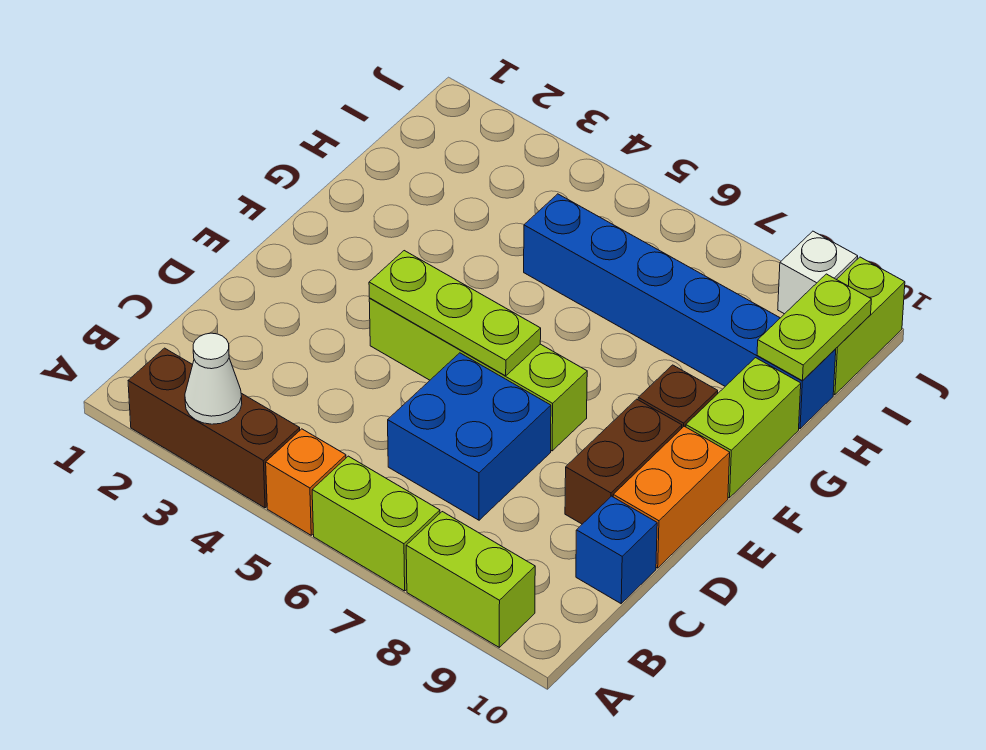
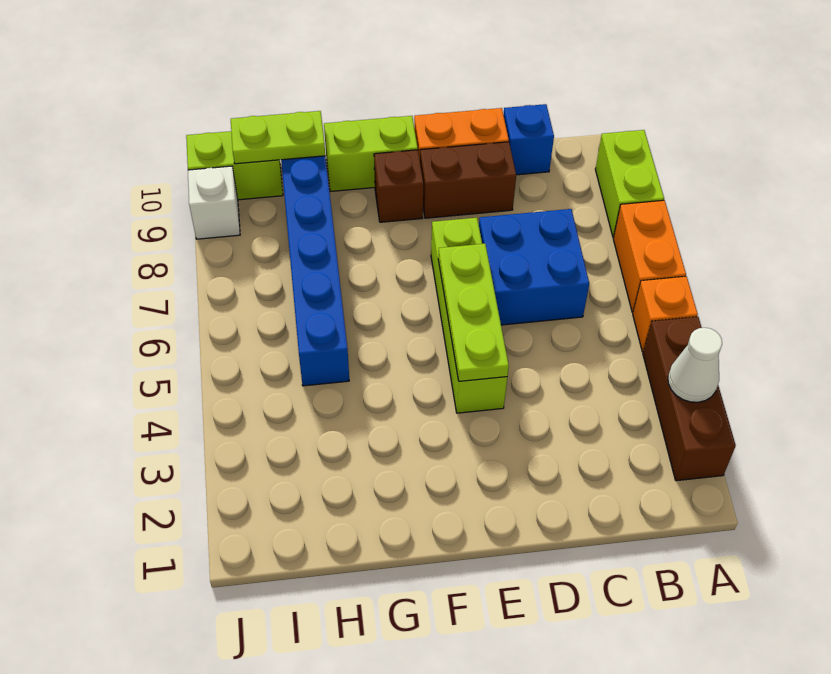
lime brick A6:A7 level 1 -> orange brick A6:A7 level 1

